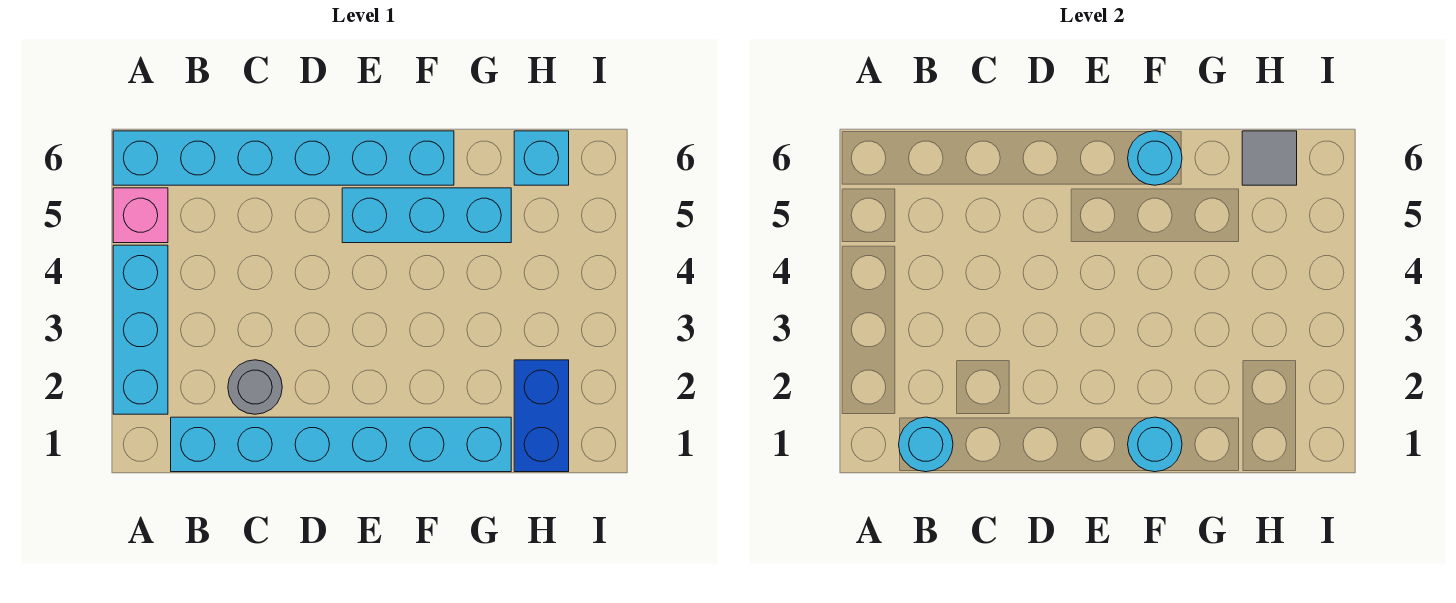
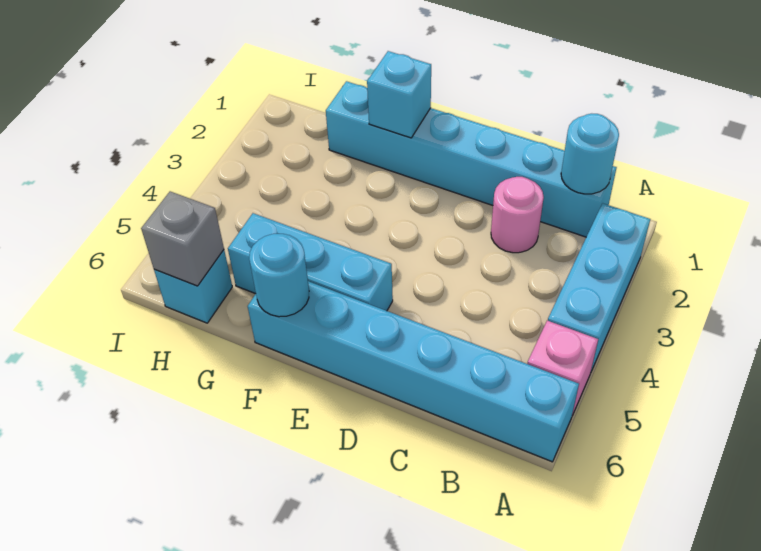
grey round brick C2 level 1 -> pink round brick C2 level 1
cyan round brick F1 level 2 -> cyan brick F1 level 2
blue brick H1:H2 level 1 -> none
grey tile H6 level 2 -> grey brick H6 level 2

